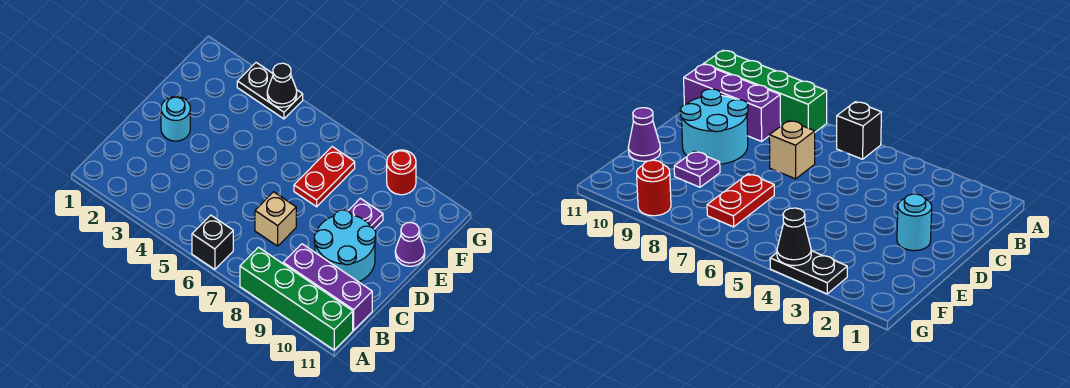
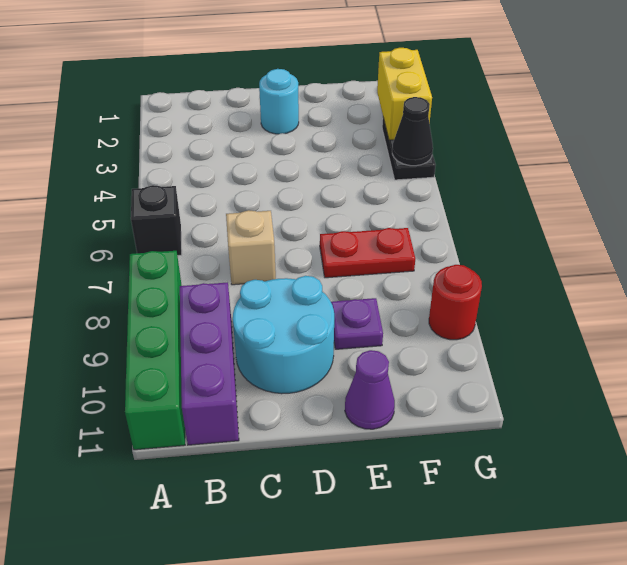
none -> yellow brick G2:G3 level 2

